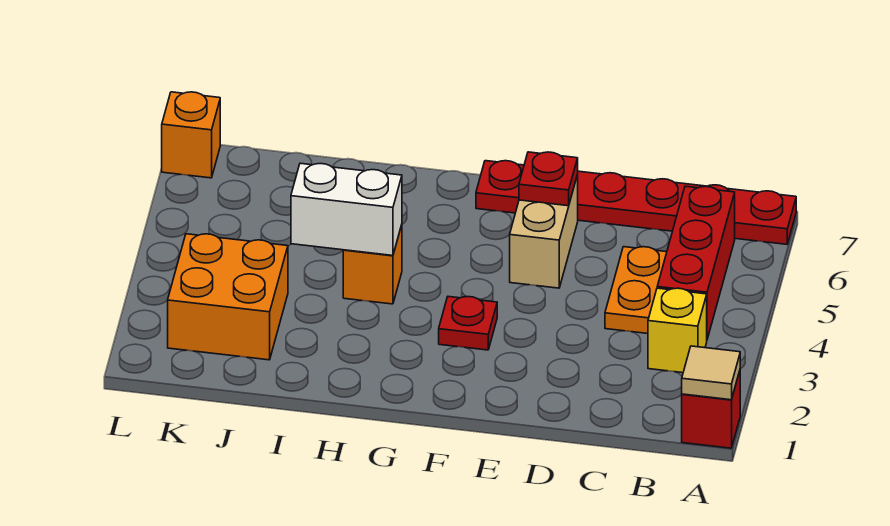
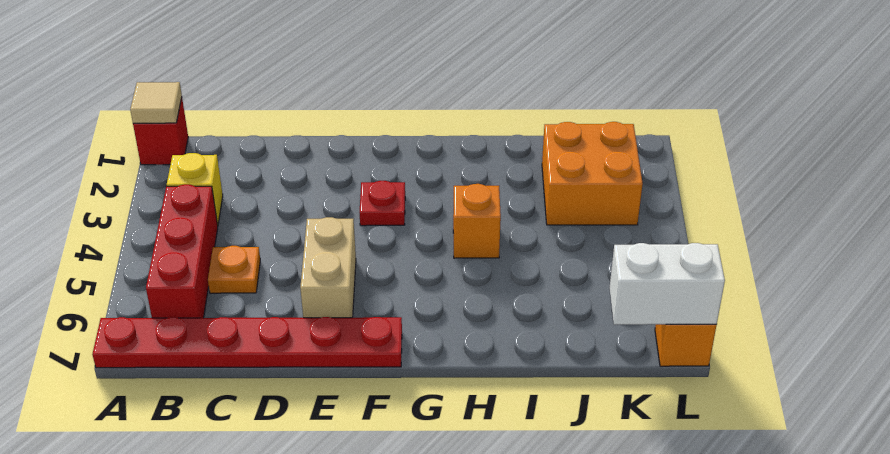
orange plate C4:C5 level 1 -> orange plate C5 level 1
red plate E6 level 2 -> none
white brick H4:I4 level 2 -> white brick K7:L7 level 2

